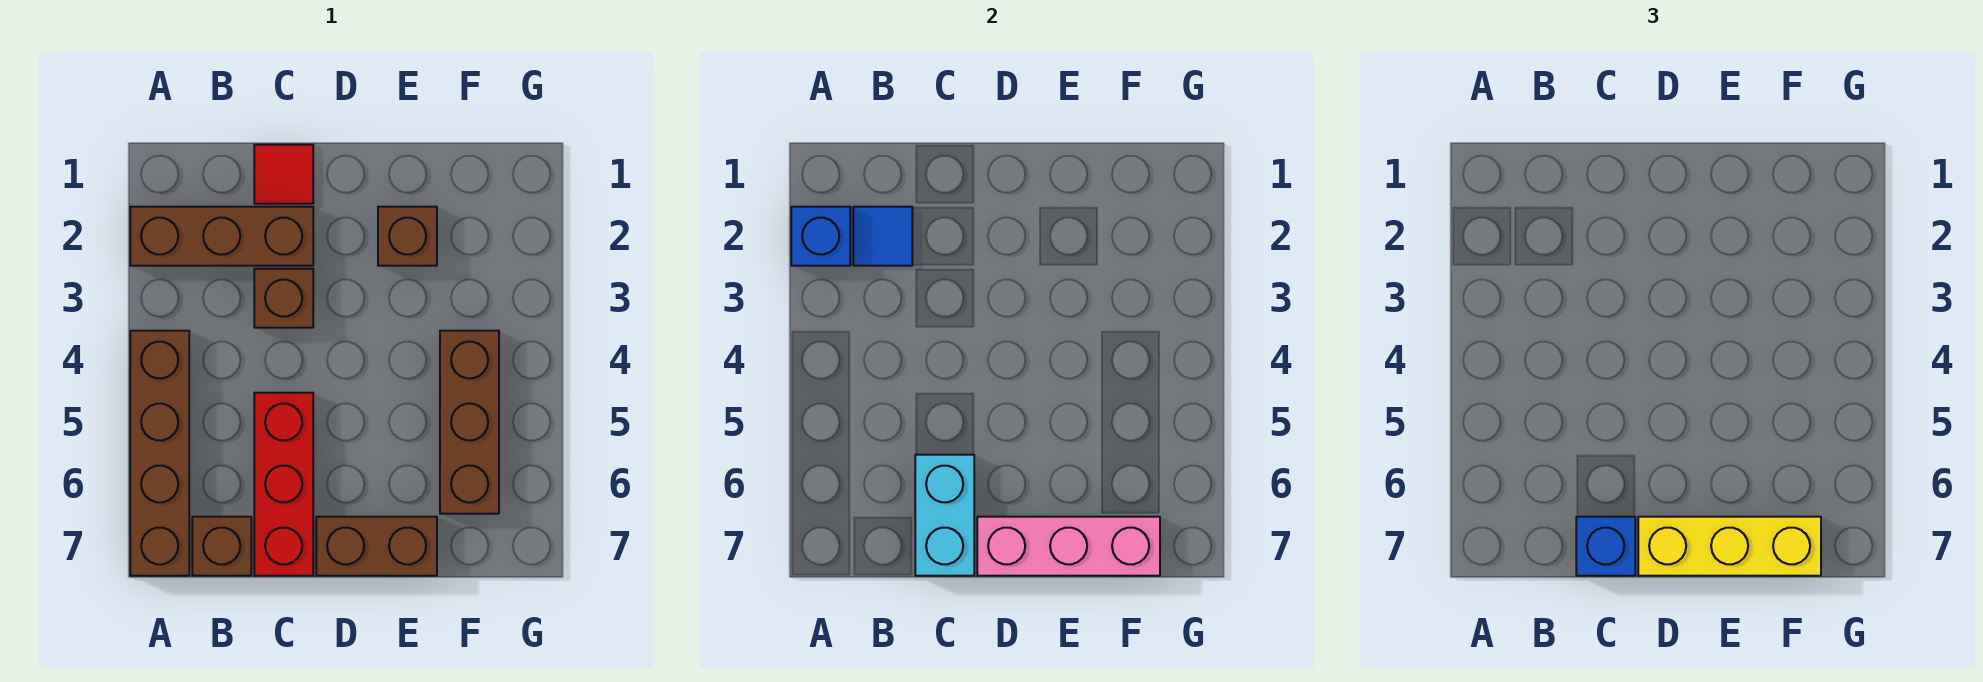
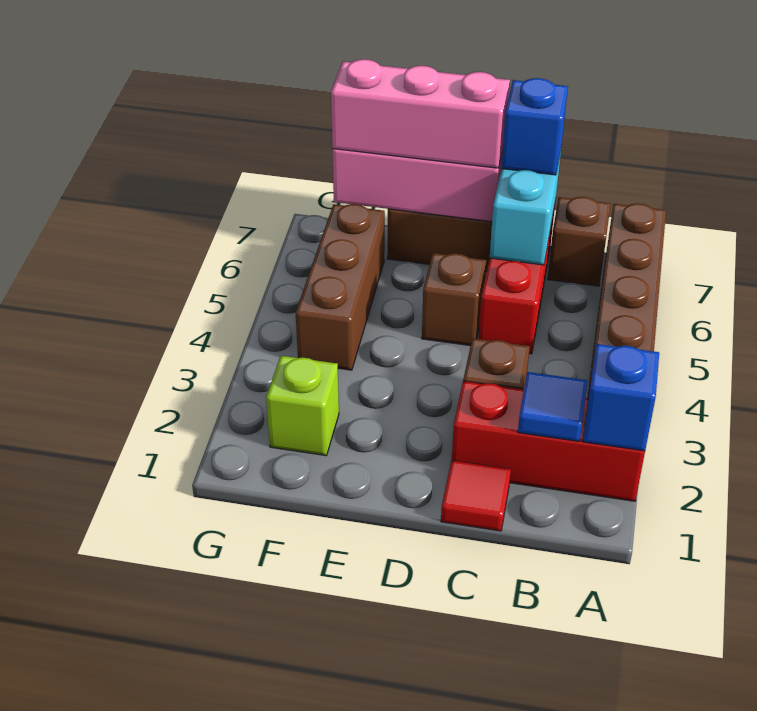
brown brick A2:C2 level 1 -> red brick A2:C2 level 1
yellow brick D7:F7 level 3 -> pink brick D7:F7 level 3
brown brick E2 level 1 -> brown brick D5 level 1
none -> lime brick F2 level 1

